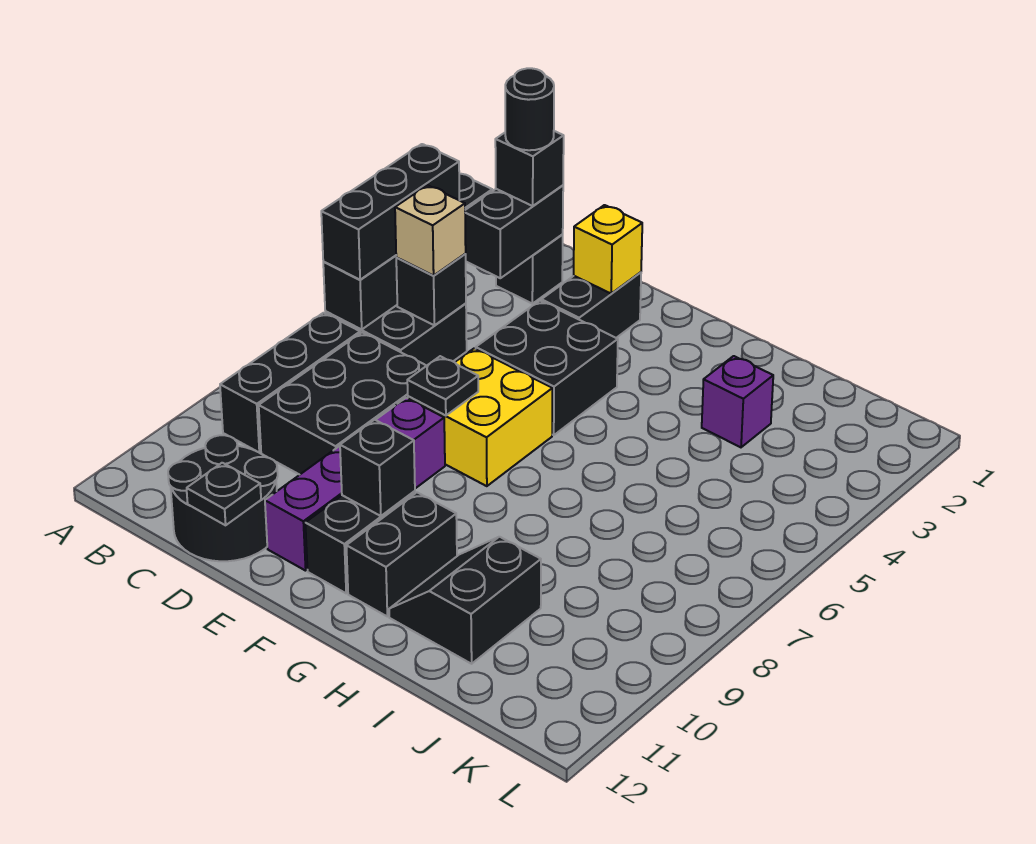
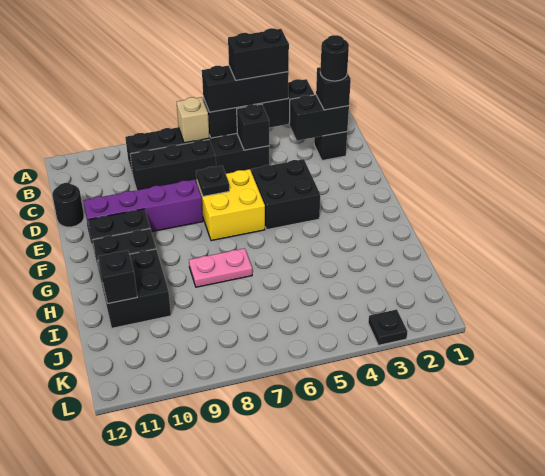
tan brick C5 level 3 -> tan brick B7 level 2
black brick C7:D9 level 1 -> black brick C7:C9 level 1
black round brick C11:D12 level 1 -> black round brick D12 level 1
black plate D12 level 2 -> black plate L3 level 1
black brick E2:E3 level 1 -> black brick B4:B5 level 4
yellow brick E2 level 2 -> none
black brick F10 level 2 -> black brick I11 level 2
none -> pink plate H7:H8 level 1
black slope H10:I11 level 1 top I -> black brick H10:I11 level 1
purple brick I3 level 1 -> none

